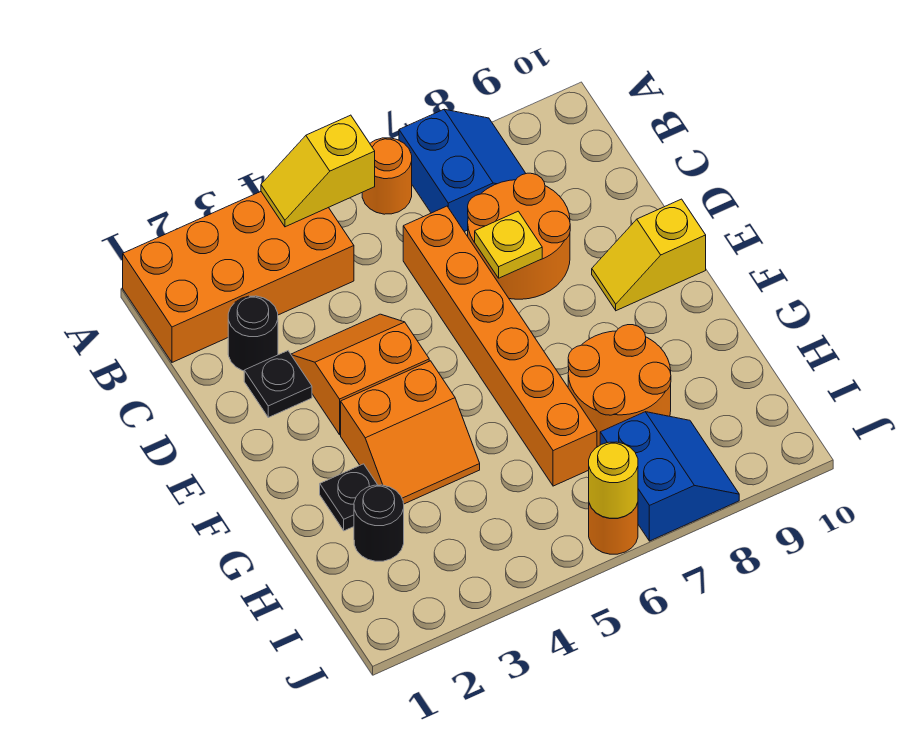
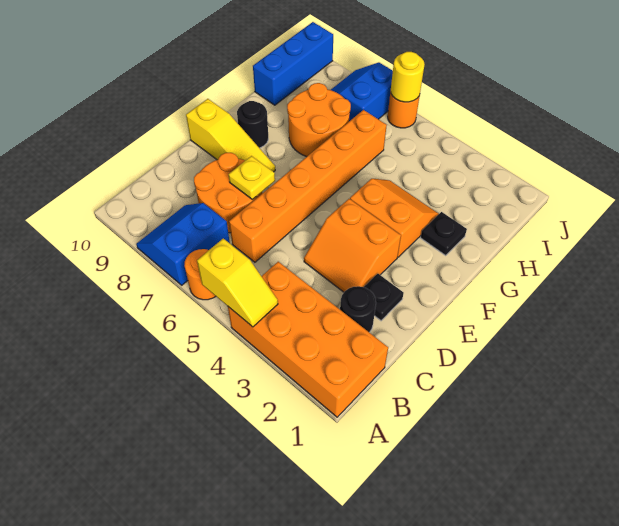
yellow slope E9:E10 level 1 top 10 -> yellow slope E8:E10 level 1 top 10
black round brick H2 level 1 -> black round brick F9 level 1
none -> blue brick H10:J10 level 1

